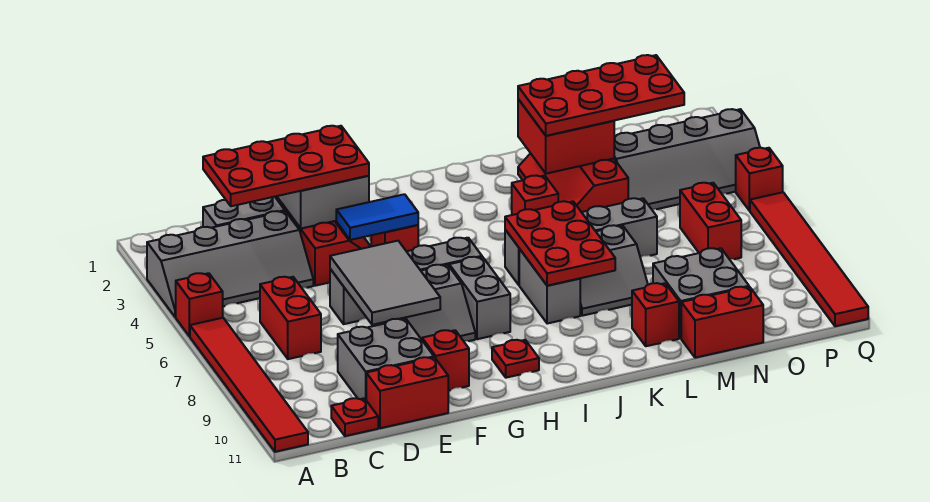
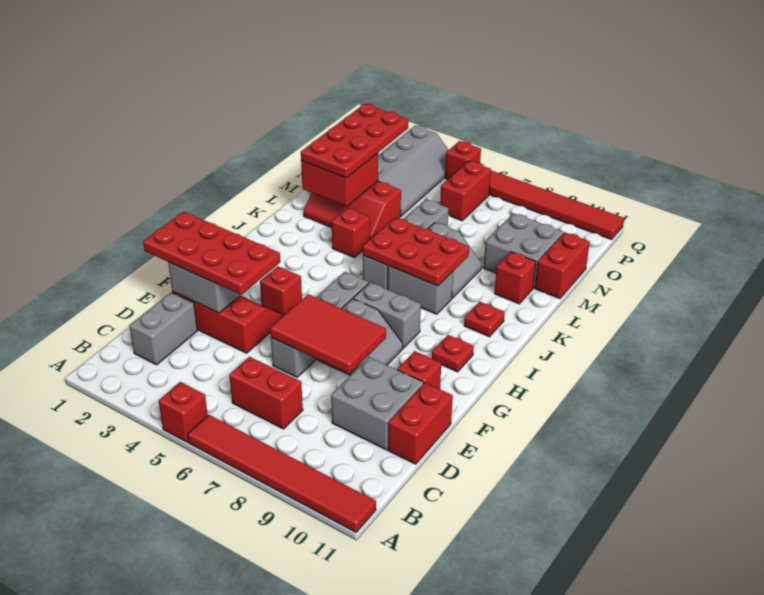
grey slope A3:D4 level 1 top 3 -> none
red plate C2:F3 level 3 -> red plate E1:F4 level 3
red plate C11 level 1 -> red plate J10 level 1
grey tile E6:F8 level 2 -> red tile E6:F8 level 2
blue tile F4:G4 level 2 -> none
red brick O6:O7 level 1 -> red brick O6:P6 level 1

